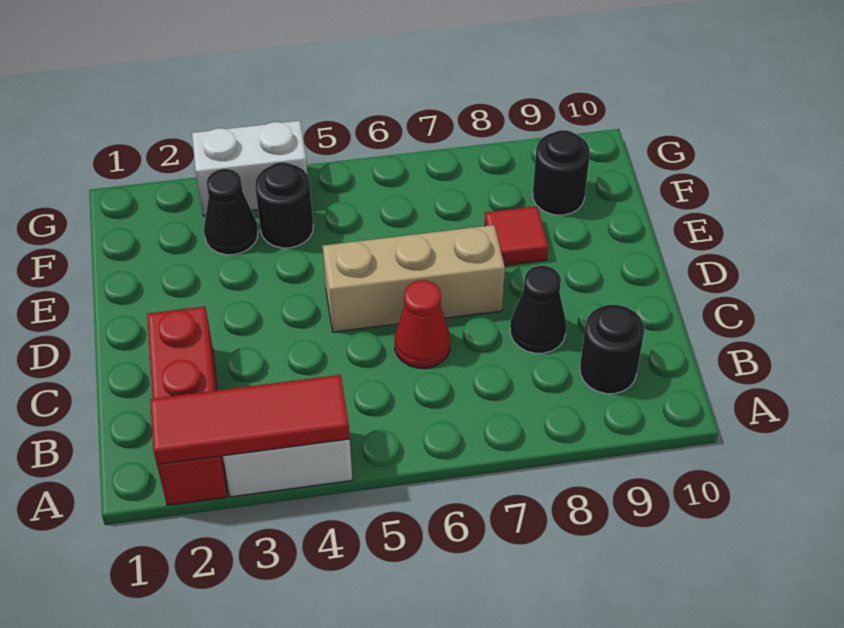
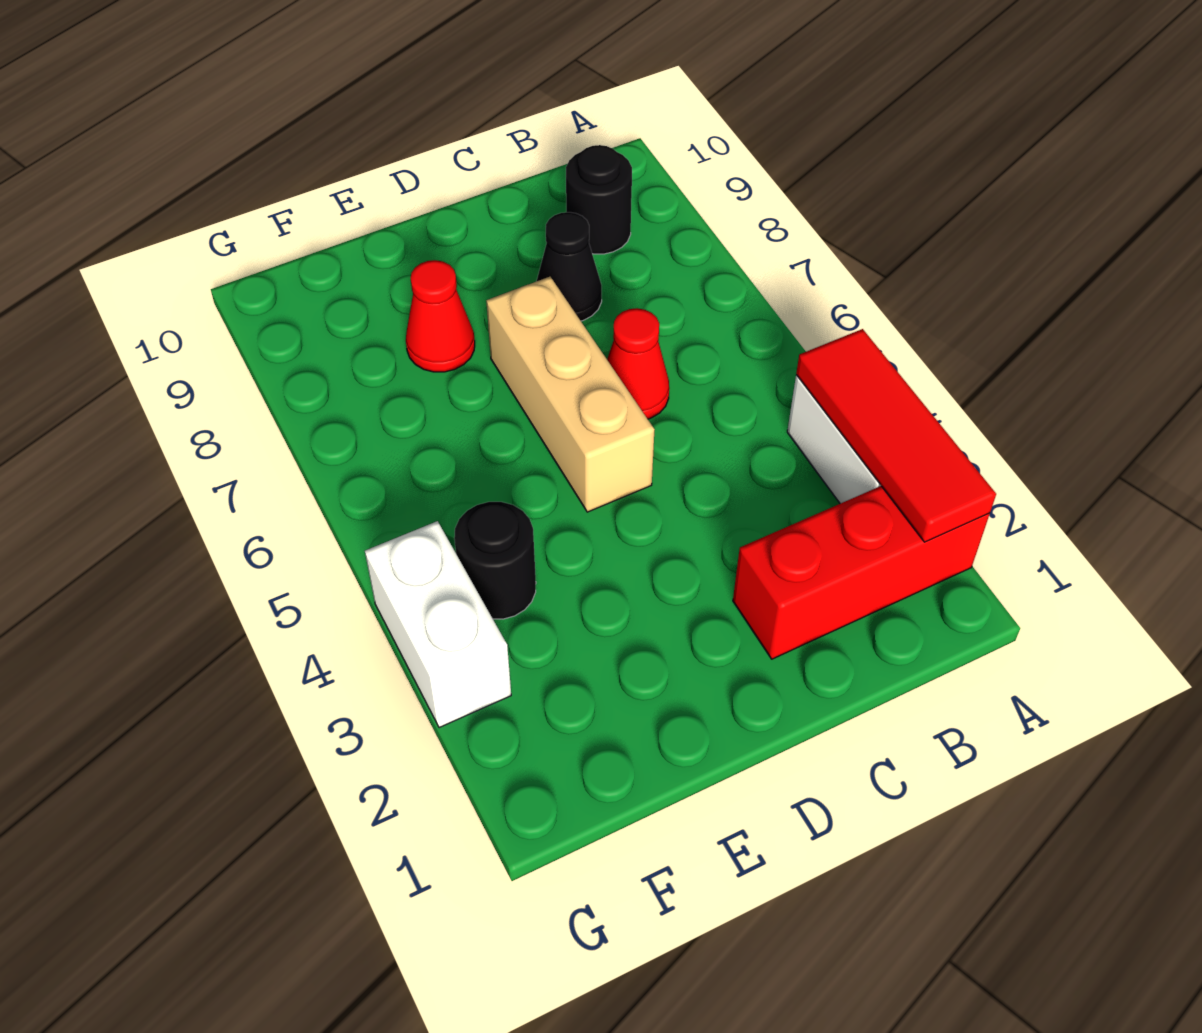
red tile E8 level 1 -> red cone E8 level 1
black cone F3 level 1 -> none
black round brick F9 level 1 -> none

